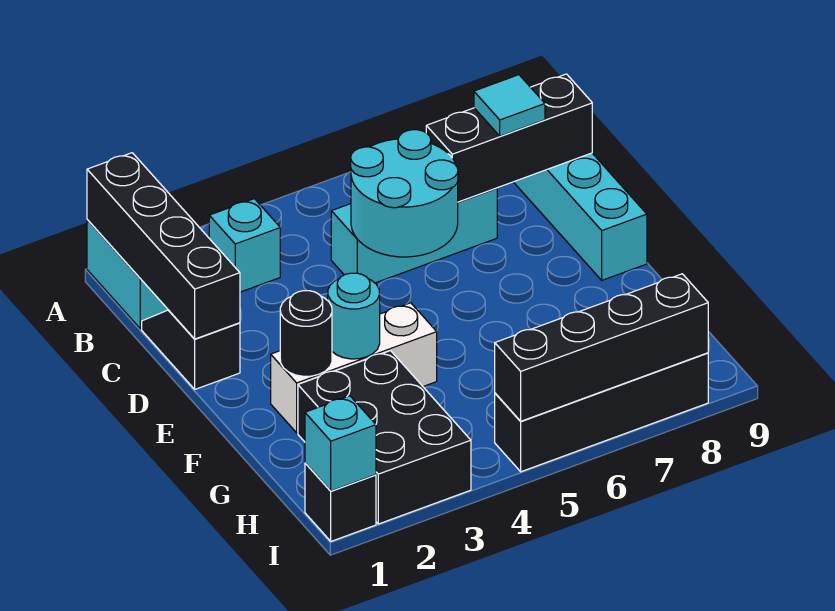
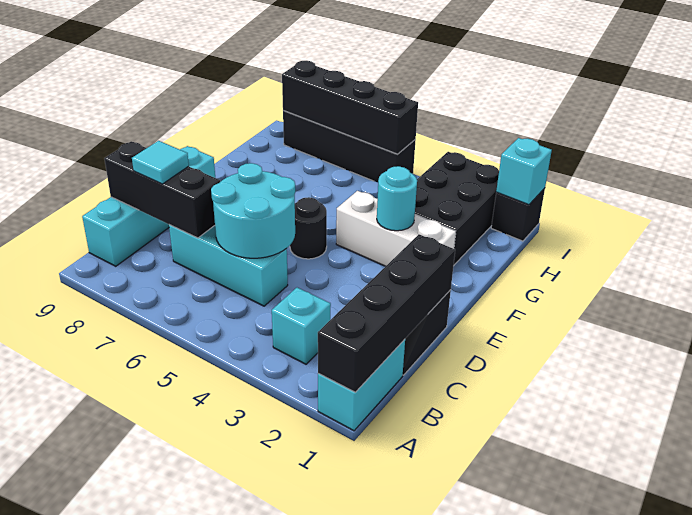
black round brick F2 level 2 -> black round brick E5 level 1

